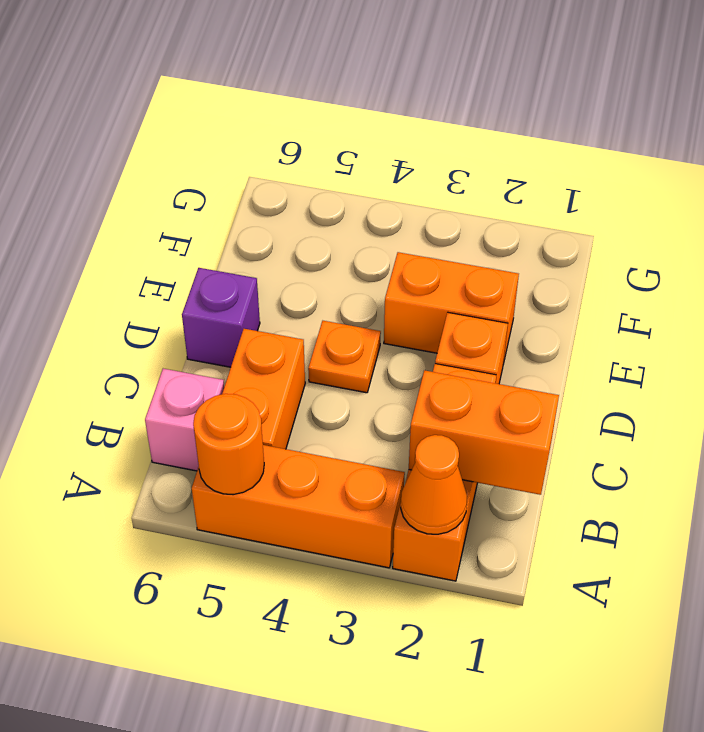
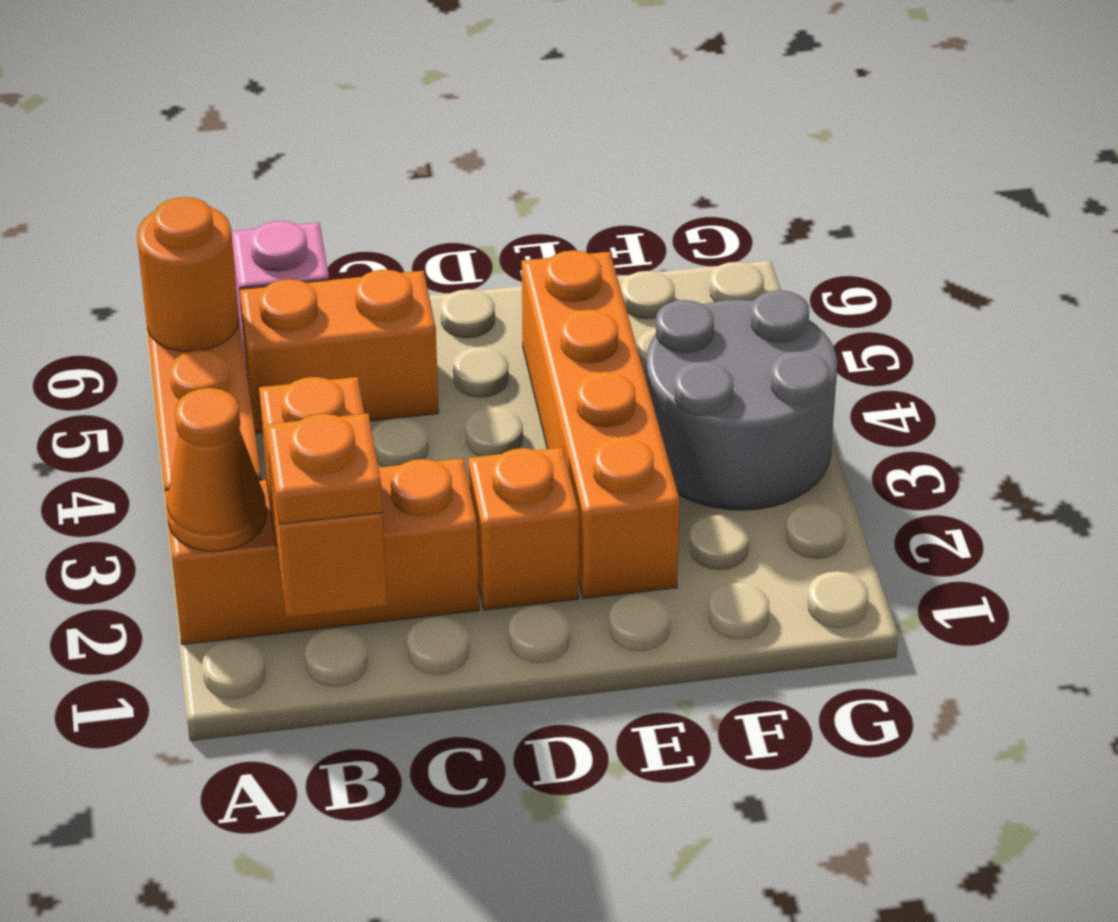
orange plate D4 level 1 -> orange plate B1 level 3
purple brick D6 level 1 -> none
orange brick E2:E3 level 1 -> orange brick E2:E5 level 1
none -> grey round brick F3:G4 level 1

